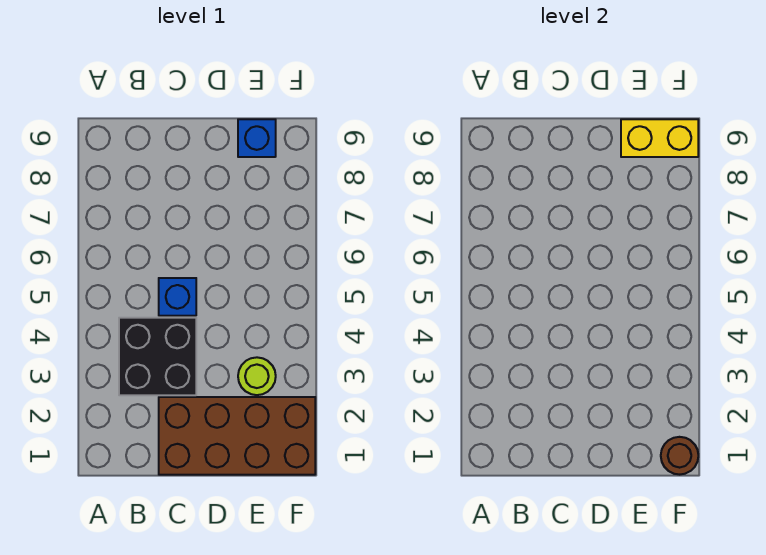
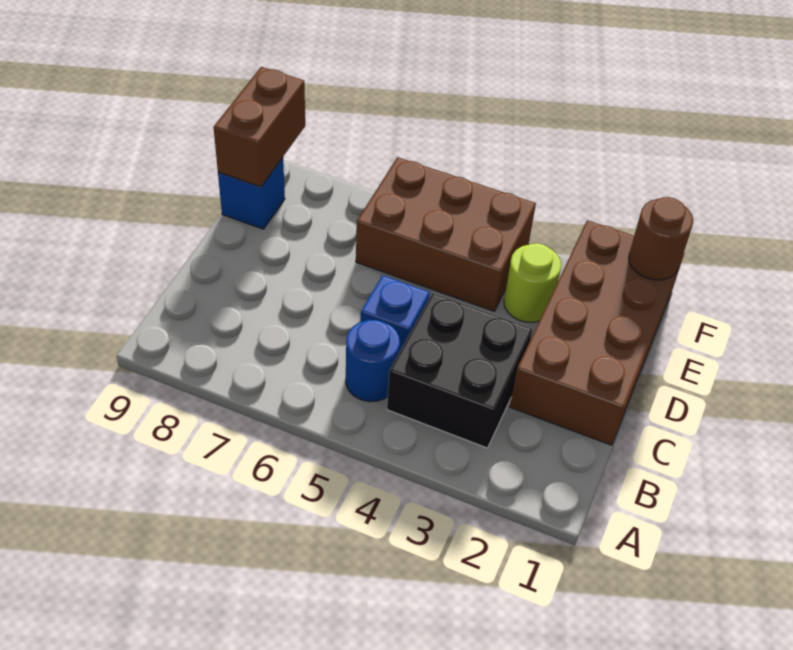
none -> blue round brick B5 level 1
none -> brown brick E4:F6 level 1
yellow brick E9:F9 level 2 -> brown brick E9:F9 level 2

